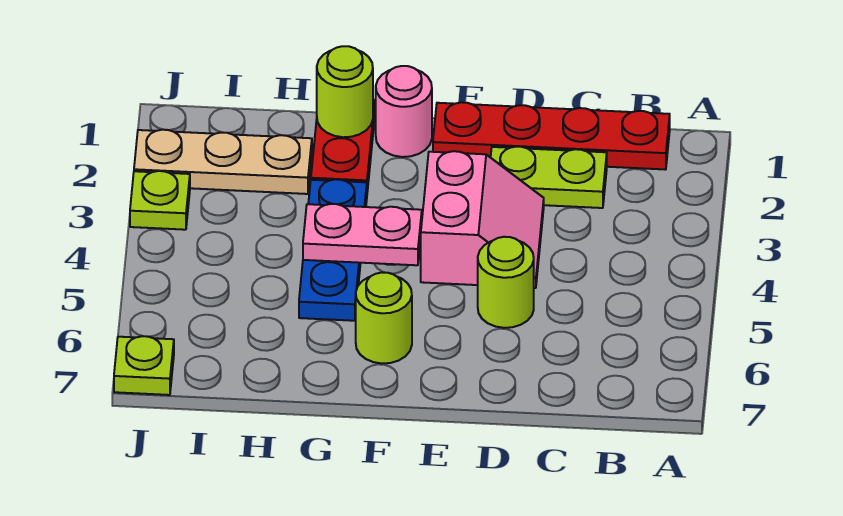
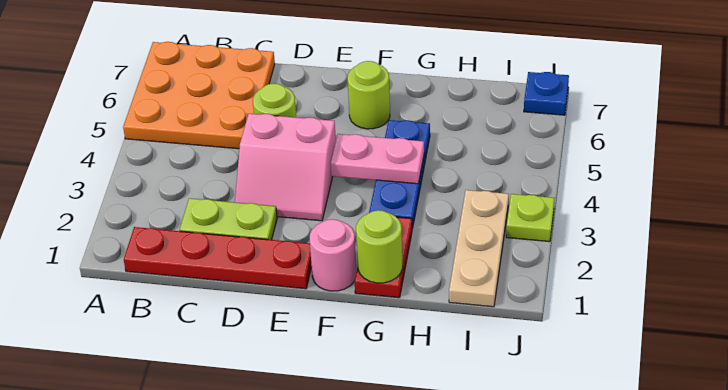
none -> orange plate A5:C7 level 1
pink slope D3:E4 level 1 top E -> pink slope D3:E4 level 1 top 4
tan plate H2:J2 level 1 -> tan plate I1:I3 level 1
lime plate J7 level 1 -> blue plate J7 level 1

